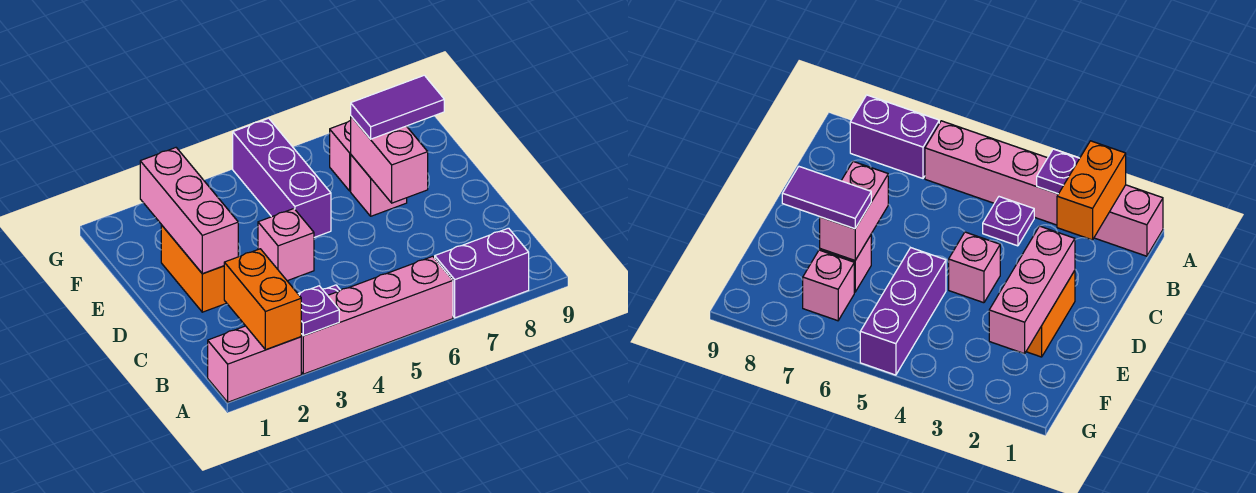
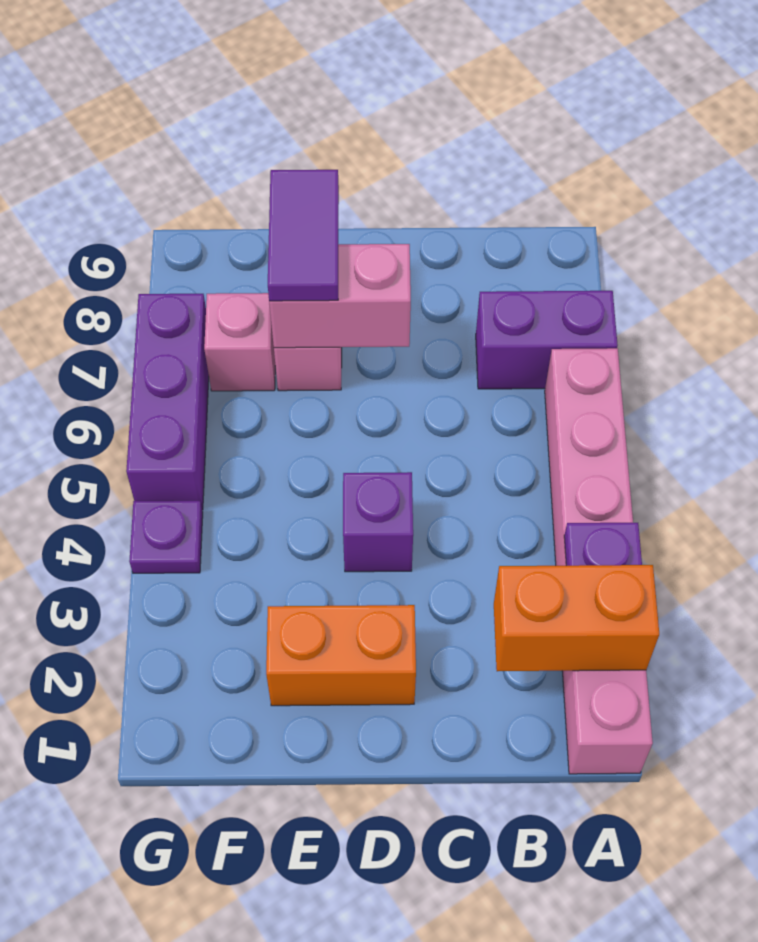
purple brick A7:A8 level 1 -> purple brick A7:B7 level 1
purple plate B4 level 1 -> purple plate G4 level 1
pink brick D2:F2 level 2 -> none
pink brick D4 level 1 -> purple brick D4 level 1
purple brick E5:G5 level 1 -> purple brick G5:G7 level 1

